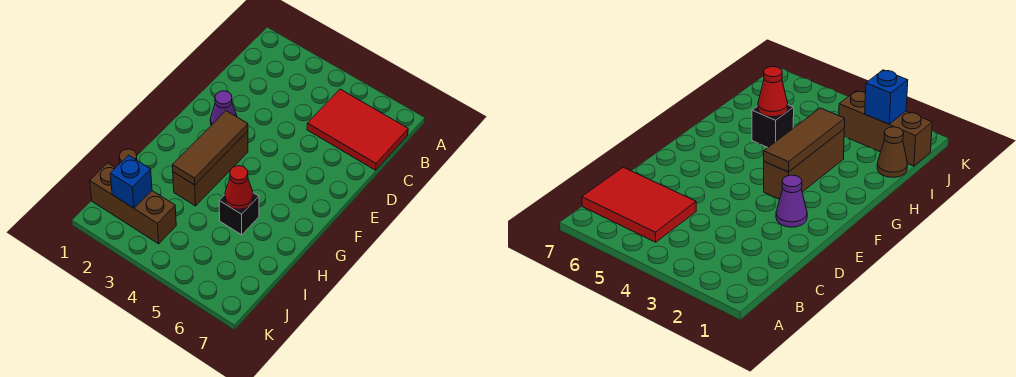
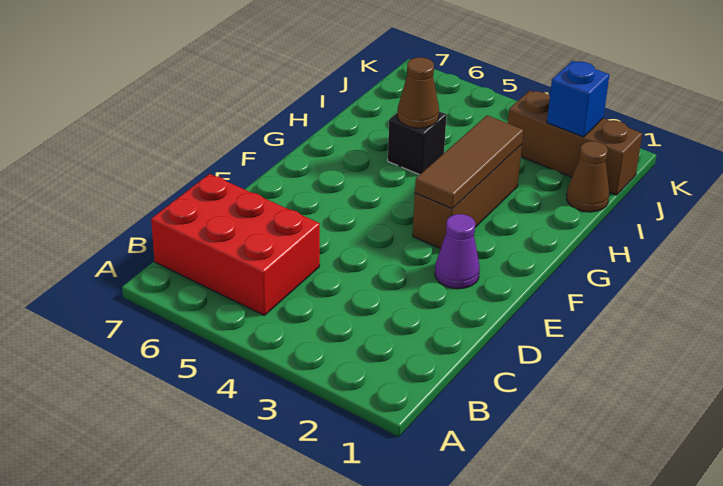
red tile B5:C7 level 1 -> red brick B5:C7 level 1
red cone H5 level 2 -> brown cone H5 level 2

